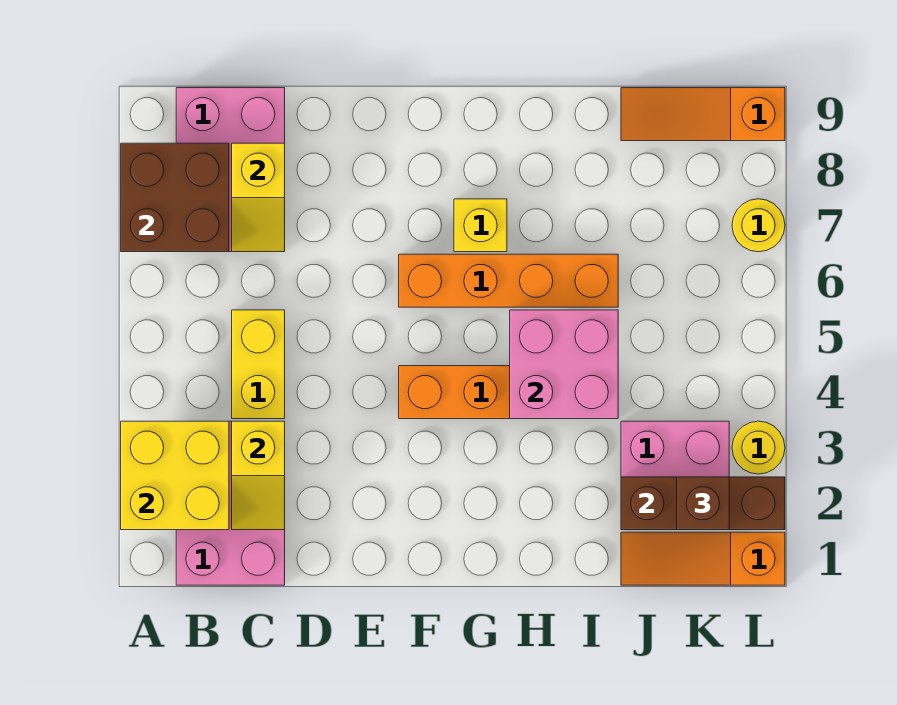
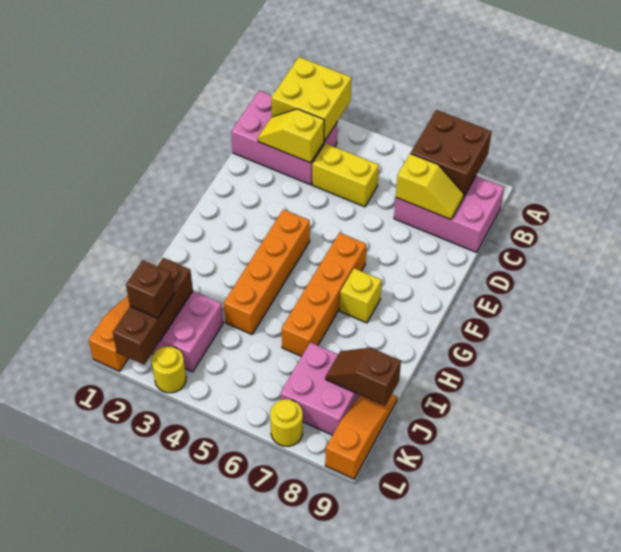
yellow slope C7:C8 level 2 top 8 -> yellow slope C7:C8 level 2 top 7
pink brick H4:I5 level 2 -> pink brick J7:K8 level 1
none -> brown slope J8:J9 level 2 top 9

